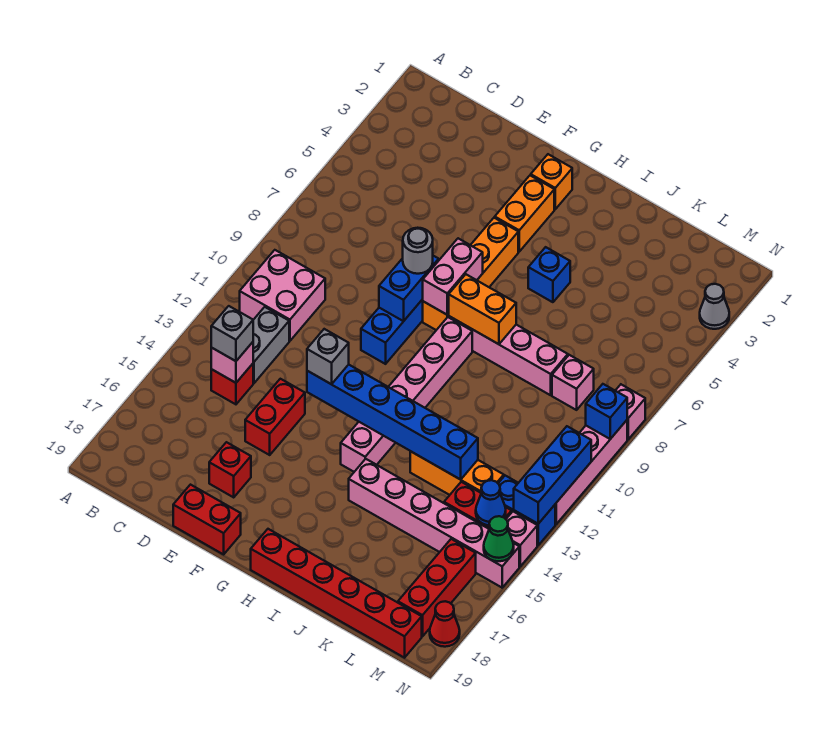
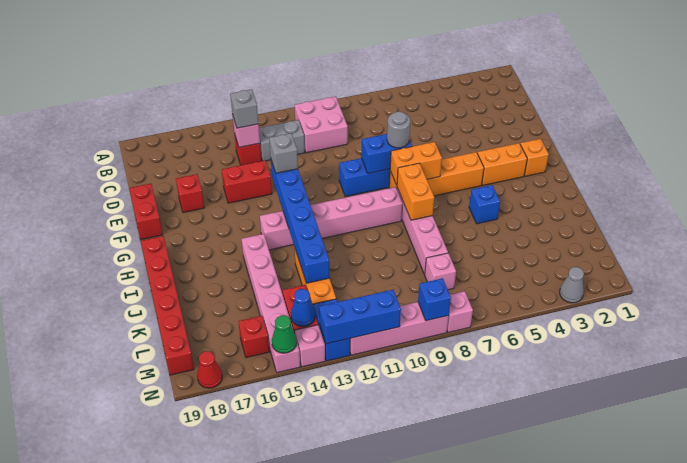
pink brick G7:G8 level 2 -> orange brick G7:G8 level 2
red brick M16:M18 level 1 -> red brick M16 level 1

